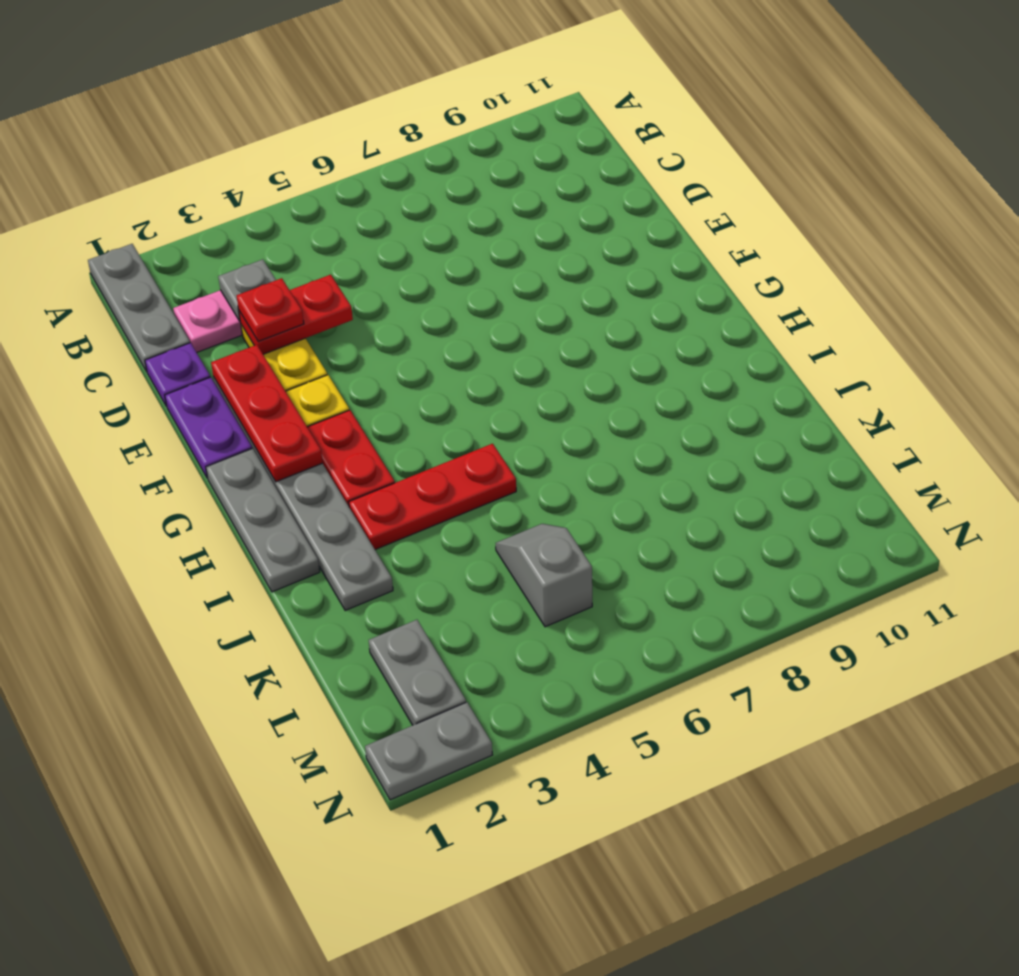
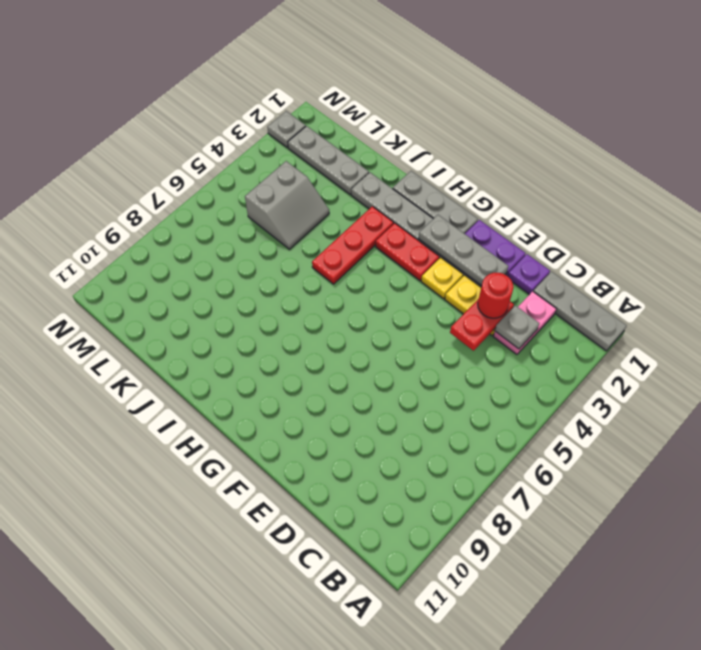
red plate D3 level 3 -> red round brick D3 level 3
red plate E2:G2 level 2 -> grey plate E2:G2 level 2
grey slope K5:L5 level 1 top L -> grey slope K4:L5 level 1 top L
grey plate L2:M2 level 1 -> grey plate K2:M2 level 1
grey plate N1:N2 level 1 -> grey plate N2 level 1

